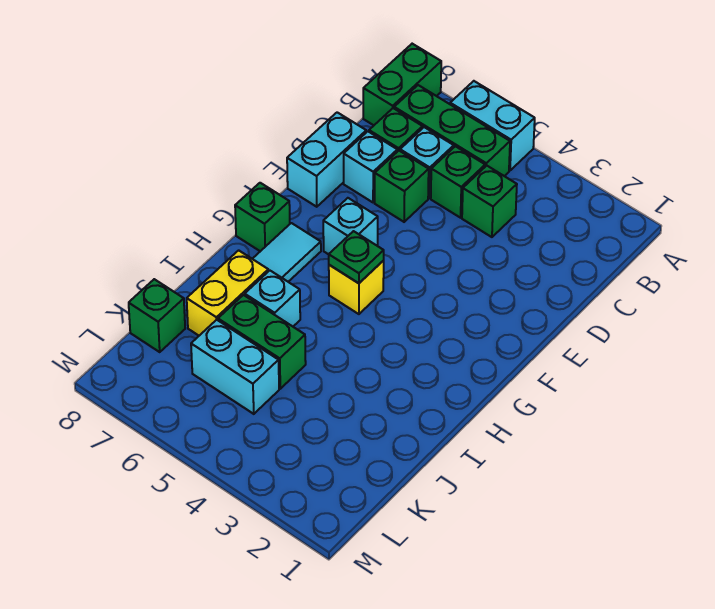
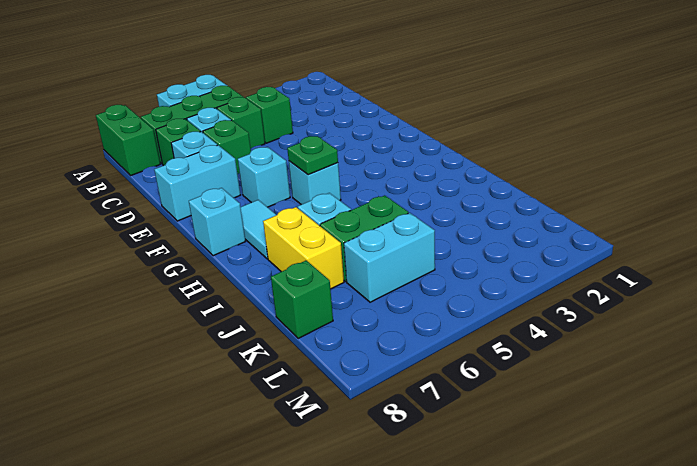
cyan brick D8:E8 level 1 -> cyan brick E7:E8 level 1
yellow brick G5 level 1 -> cyan brick G5 level 1
green brick G8 level 1 -> cyan brick G8 level 1

